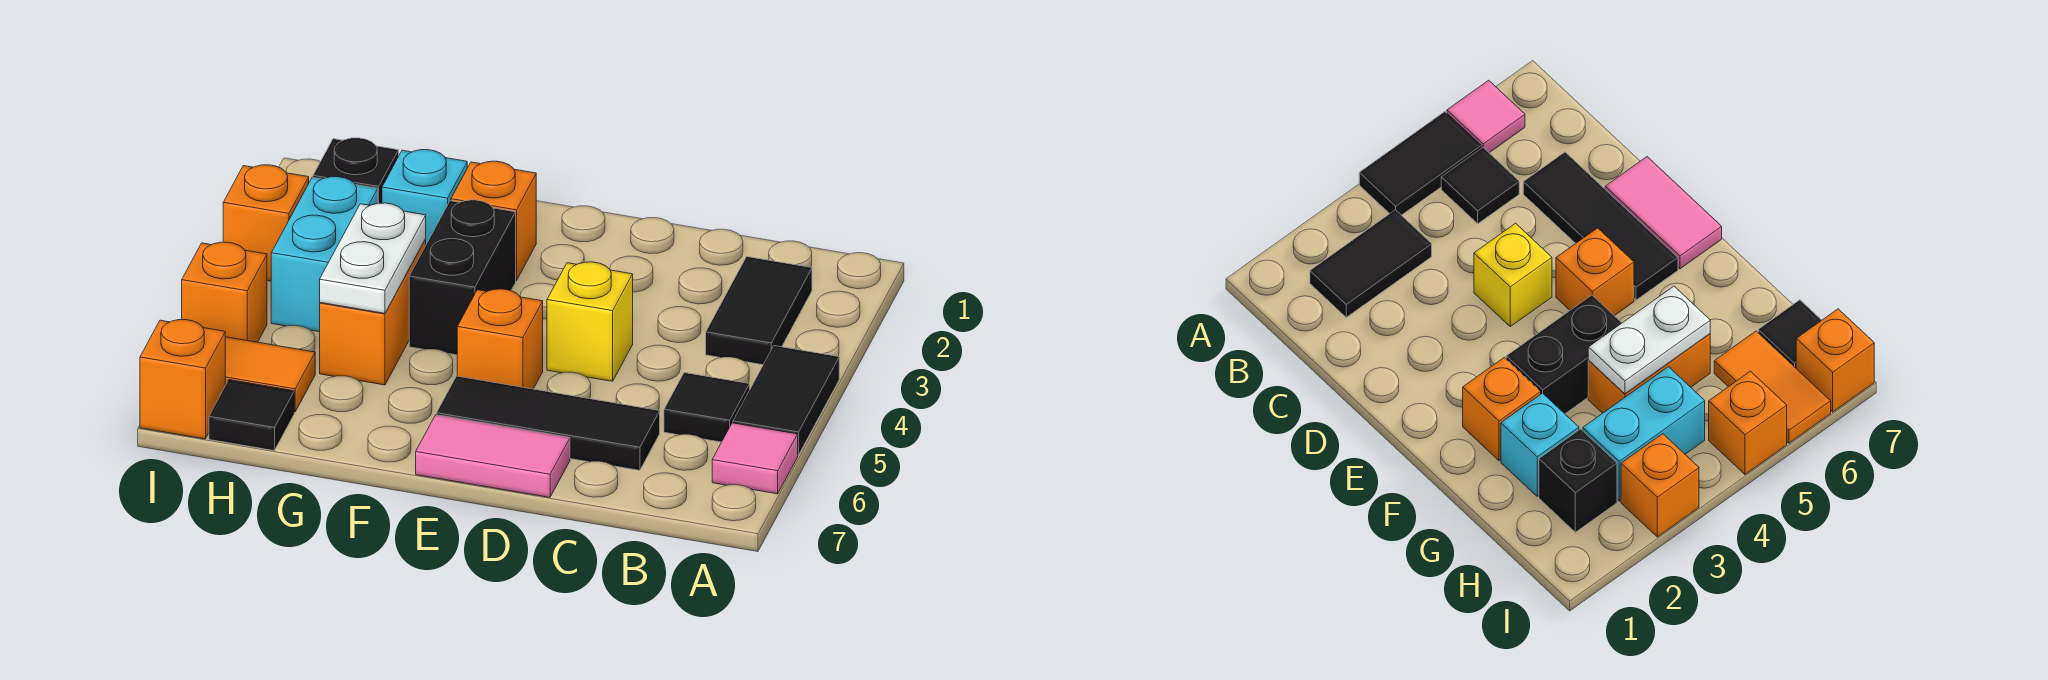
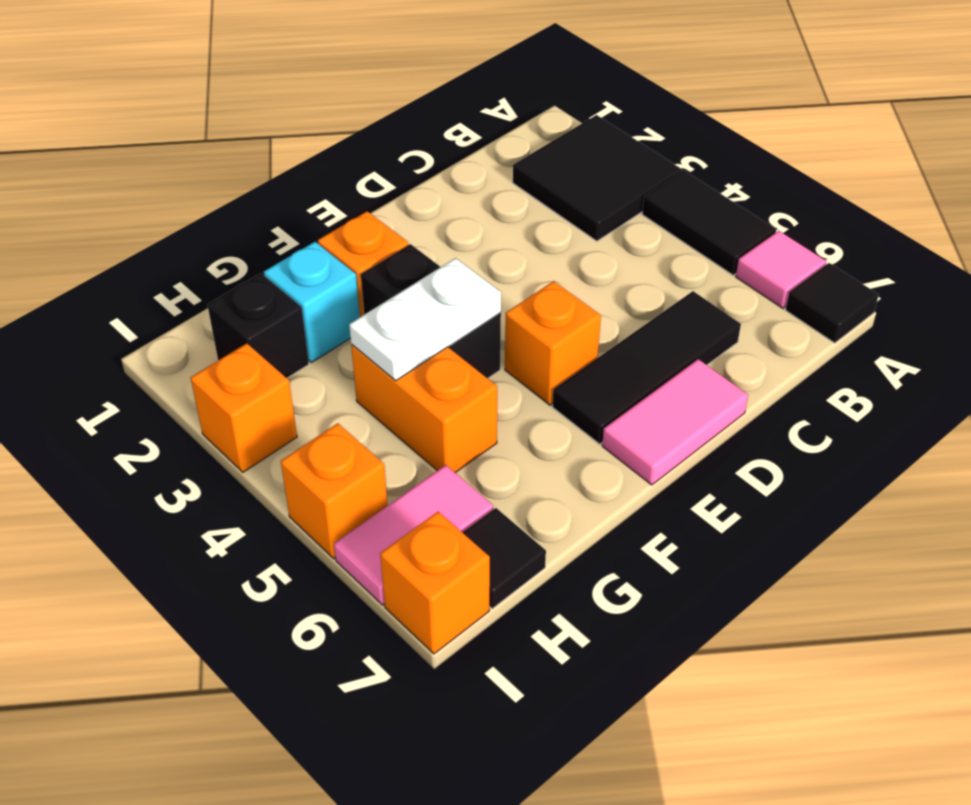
black tile B2:B3 level 1 -> black tile A2:B3 level 1
black tile B5 level 1 -> black tile A7 level 1
yellow brick D4 level 1 -> none
white plate G4:G5 level 2 -> white plate F4:G4 level 2
cyan brick H3:H4 level 1 -> none
orange tile H6:I6 level 1 -> pink tile H6:I6 level 1

